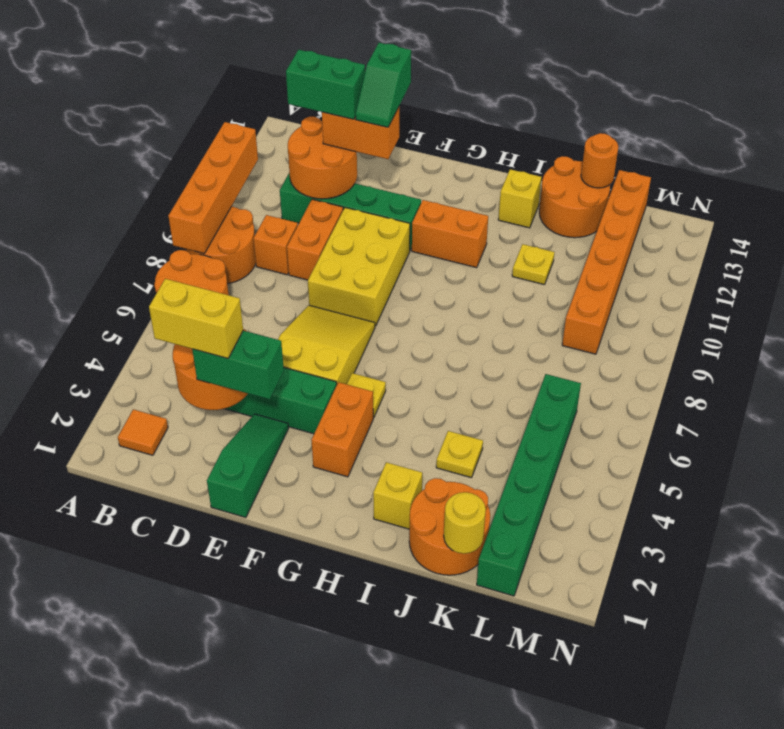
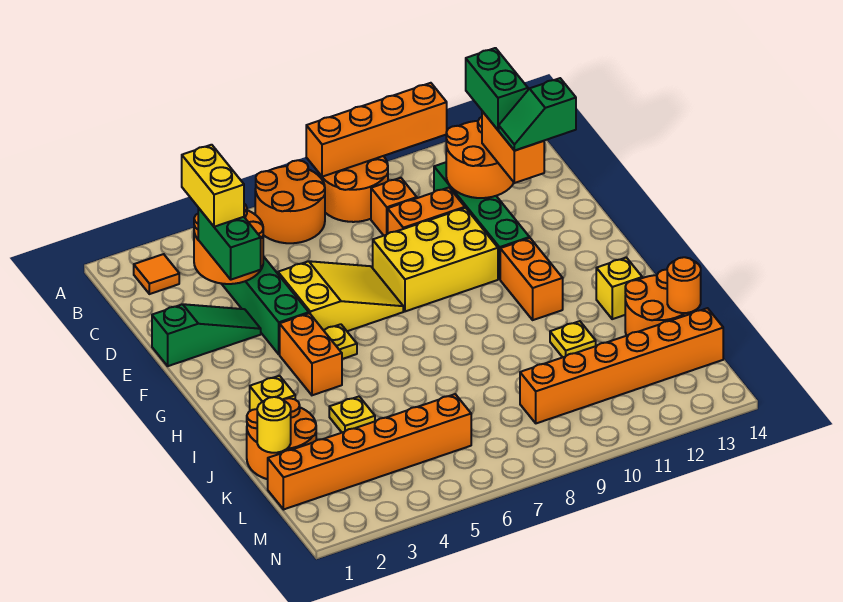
orange brick G3:G4 level 1 -> orange brick G4:H4 level 1
green brick L1:L6 level 1 -> orange brick L1:L6 level 1

